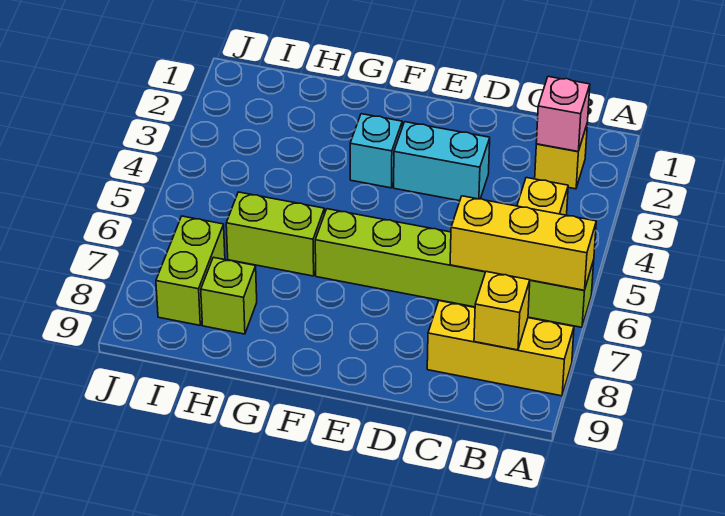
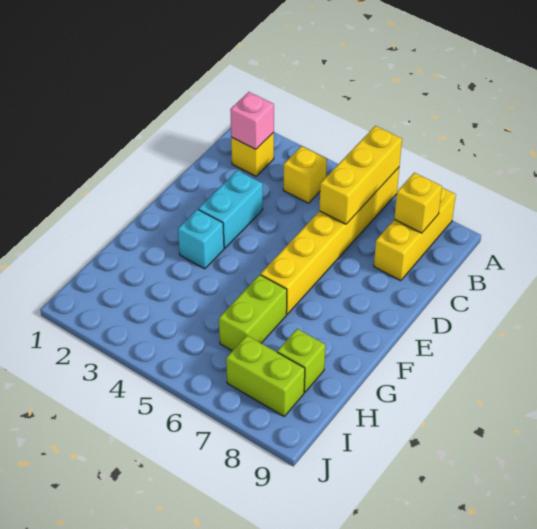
lime brick A6:F6 level 1 -> yellow brick A6:F6 level 1

